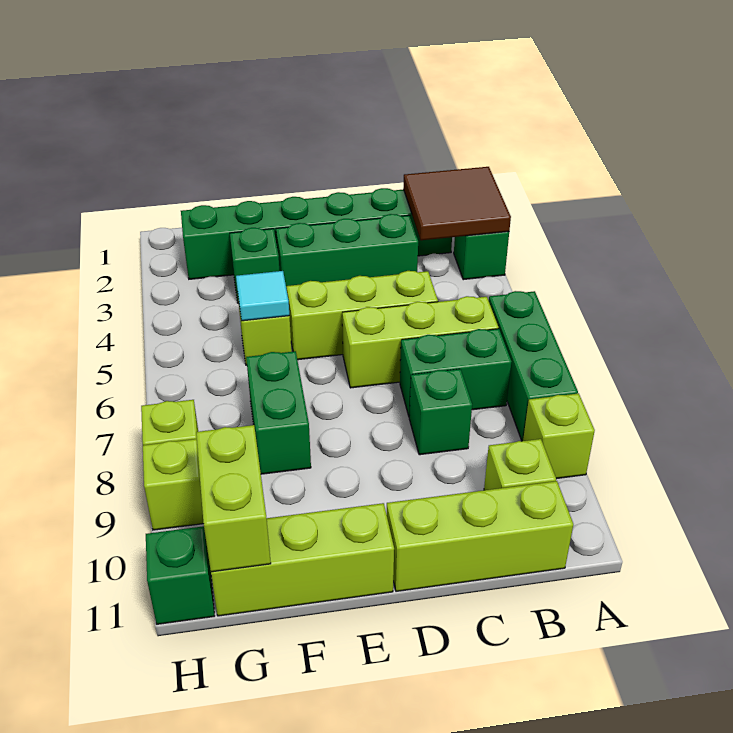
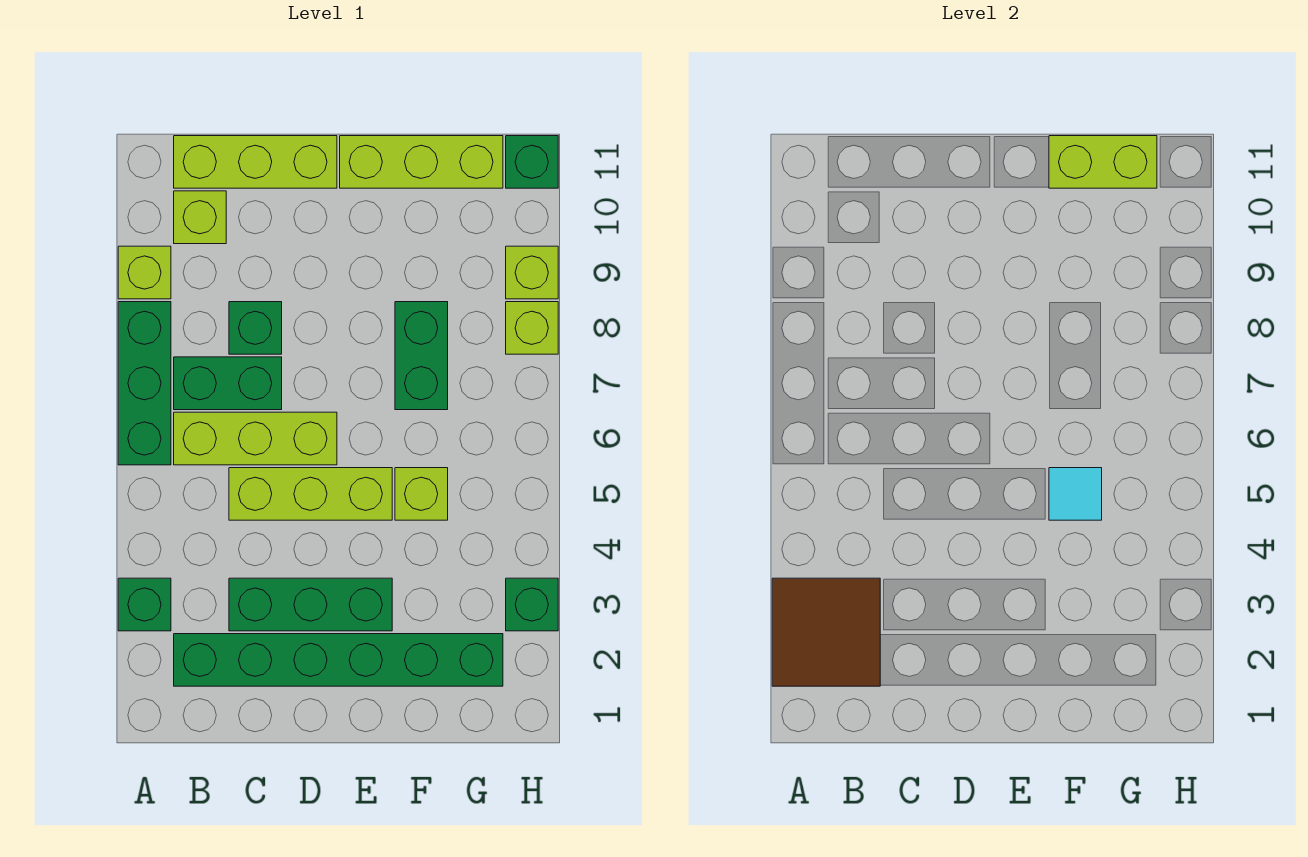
green brick F3 level 1 -> green brick H3 level 1
lime brick G10:G11 level 2 -> lime brick F11:G11 level 2

